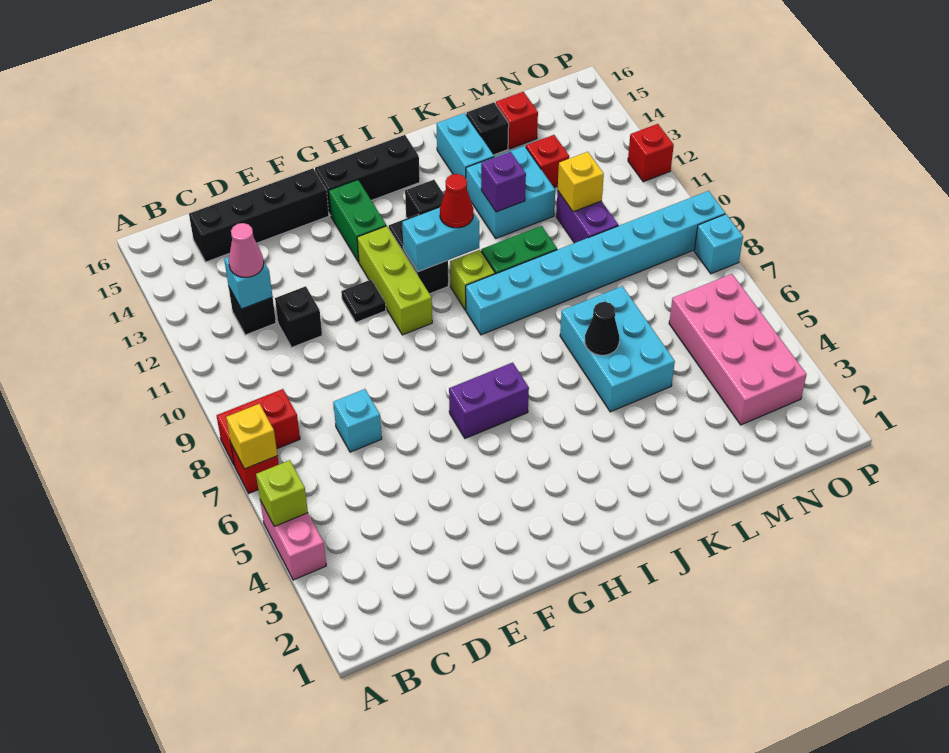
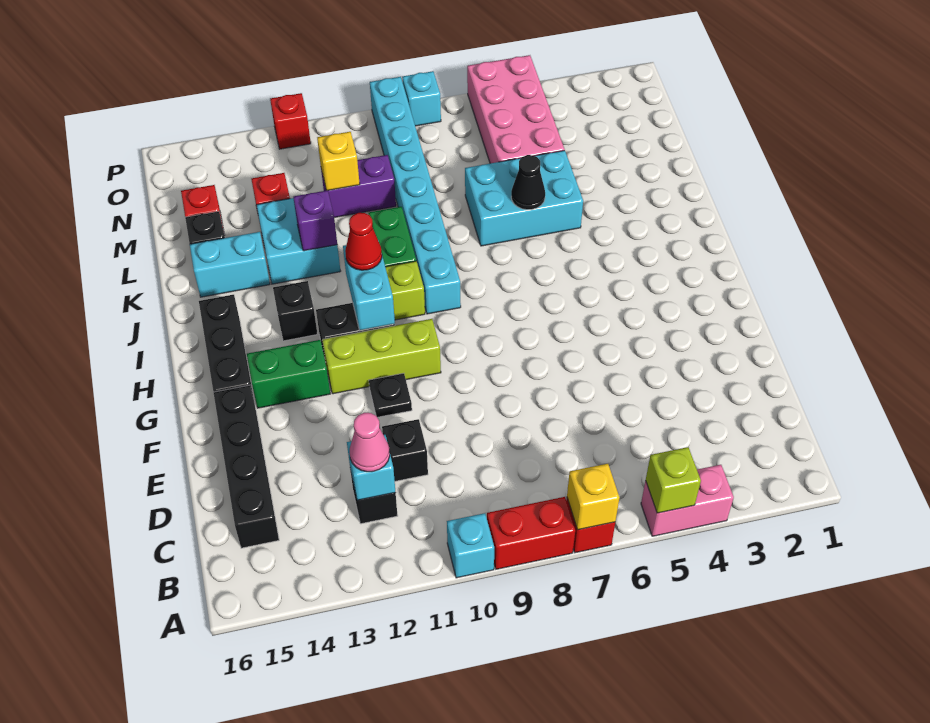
red brick A8:B8 level 1 -> red brick A8:A9 level 1
cyan brick D7 level 1 -> cyan brick A10 level 1
purple brick G6:H6 level 1 -> none
pink brick N3:O6 level 1 -> pink brick M5:P6 level 1

